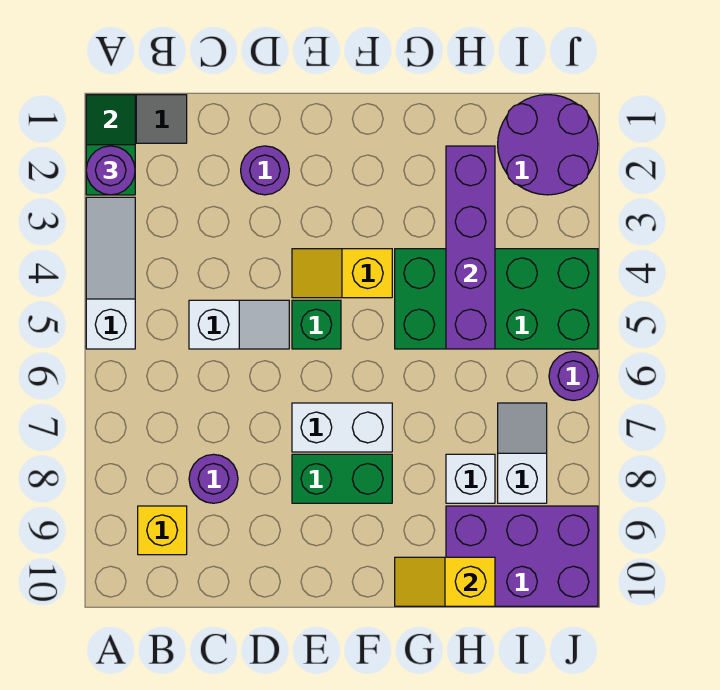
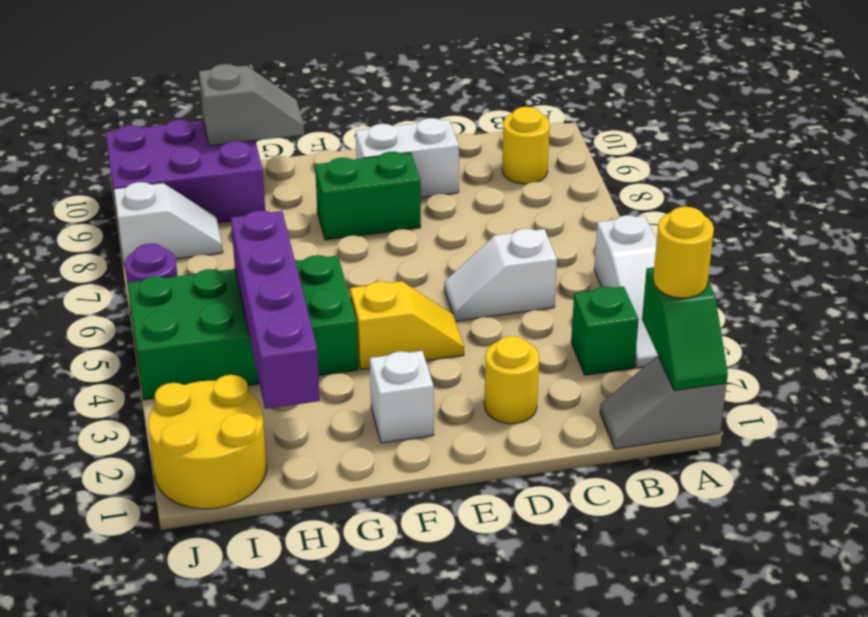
purple round brick A2 level 3 -> yellow round brick A2 level 3
yellow brick B9 level 1 -> yellow round brick B9 level 1
purple round brick C8 level 1 -> none
purple round brick D2 level 1 -> yellow round brick D2 level 1
green brick E5 level 1 -> green brick B3 level 1
white brick E7:F7 level 1 -> white brick D9:E9 level 1
yellow slope G10:H10 level 2 top H -> grey slope G10:H10 level 2 top H
white brick H8 level 1 -> white brick F2 level 1
purple round brick I1:J2 level 1 -> yellow round brick I1:J2 level 1
white slope I7:I8 level 1 top 8 -> white slope I8:J8 level 1 top J

